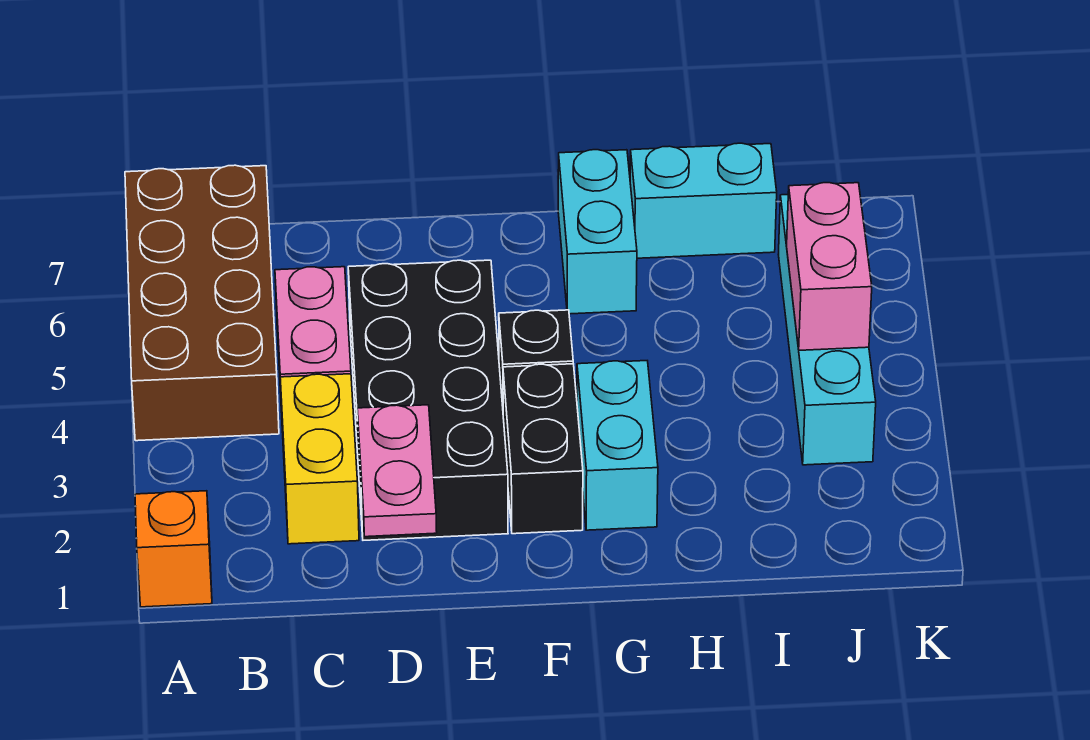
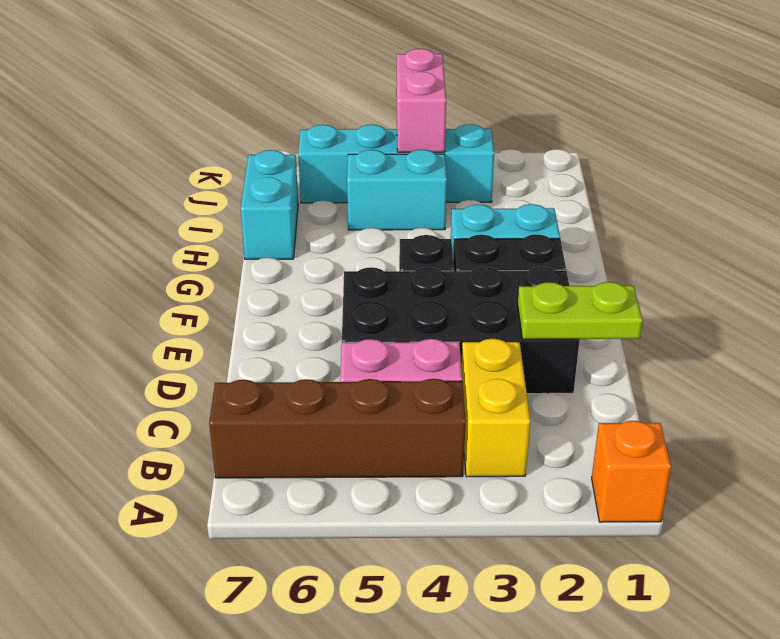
brown brick A4:B7 level 1 -> brown brick B4:B7 level 1
yellow brick C2:C3 level 1 -> yellow brick B3:C3 level 1
pink plate D1:D2 level 2 -> lime plate D1:D2 level 2
cyan brick G6:G7 level 1 -> cyan brick I4:I5 level 1
pink brick J4:J5 level 2 -> pink brick J4:K4 level 2

